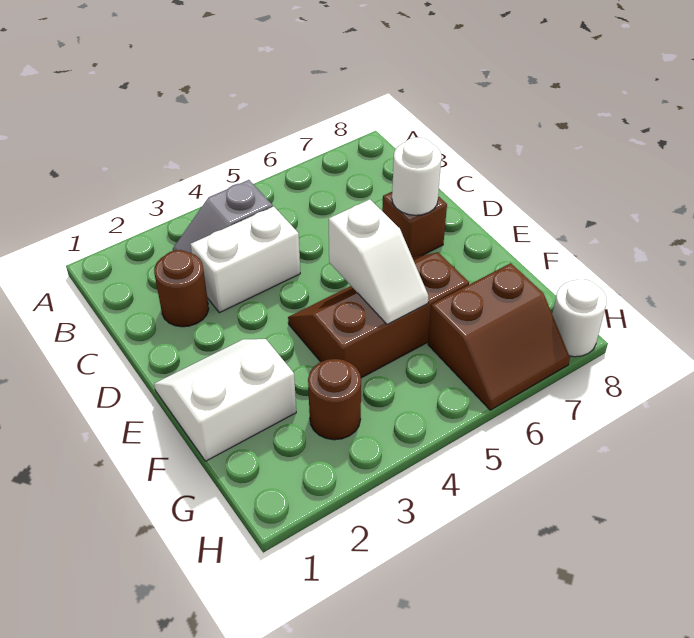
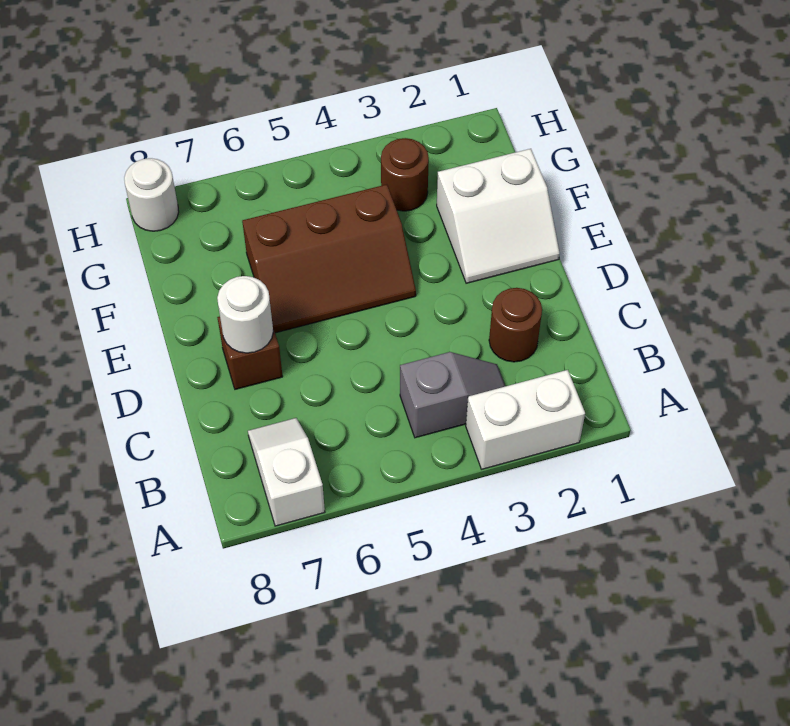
white brick C3:C4 level 1 -> white brick A2:A3 level 1
white slope E5:F5 level 2 top E -> white slope A7:B7 level 1 top A
brown slope G6:H7 level 1 top G -> none

